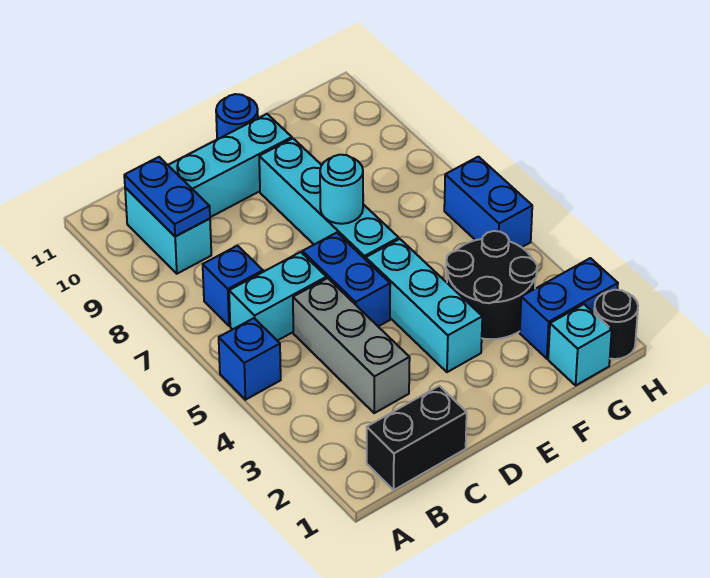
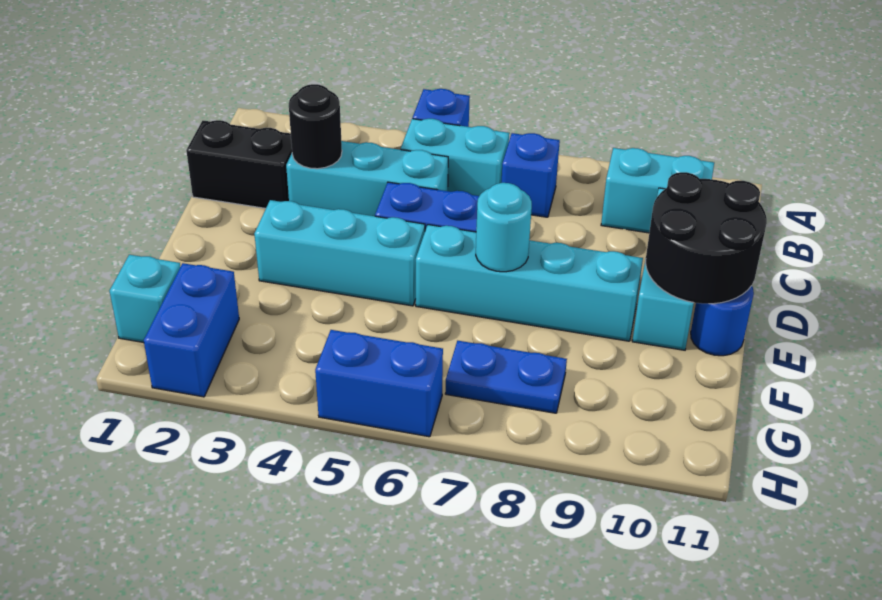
black brick B1:C1 level 1 -> black brick C1:C2 level 1
cyan brick B6:C6 level 1 -> cyan brick B5:B6 level 1
blue plate B9:B10 level 2 -> blue plate G7:G8 level 1
grey brick C3:C5 level 1 -> cyan brick C3:C5 level 1
black round brick F3:G4 level 1 -> black round brick D10:E11 level 2
black round brick H1 level 1 -> black round brick C3 level 2

